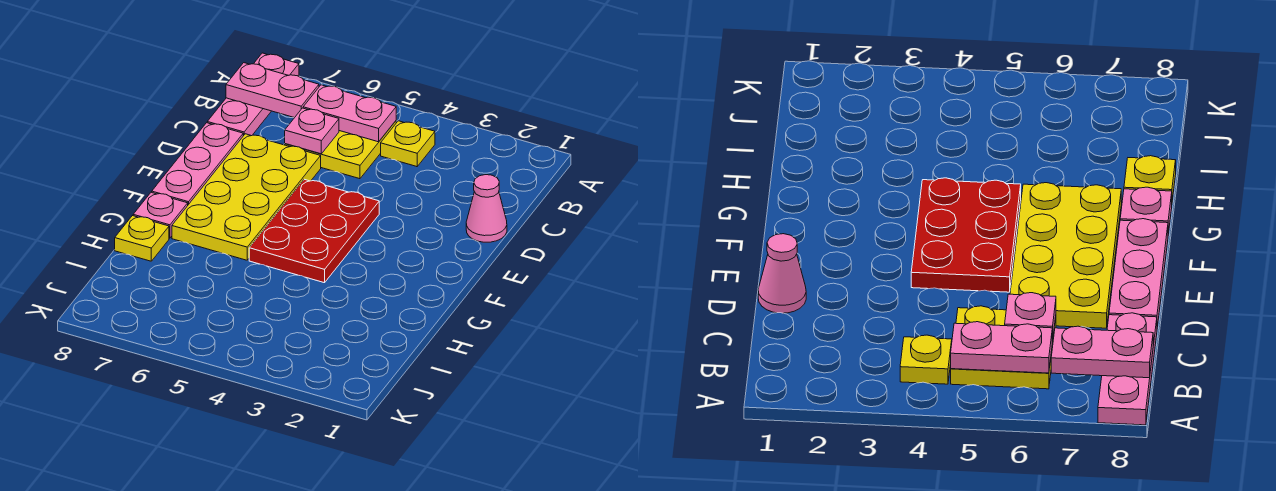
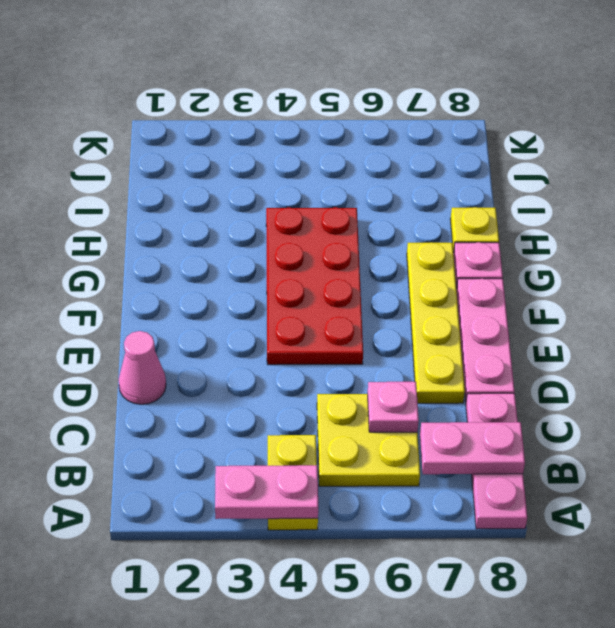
yellow plate B4 level 1 -> yellow plate A4:B4 level 1
pink plate B5:B6 level 2 -> pink plate A3:A4 level 2
yellow plate D6:G7 level 1 -> yellow plate D7:G7 level 1
red plate E4:G5 level 1 -> red plate E4:H5 level 1

